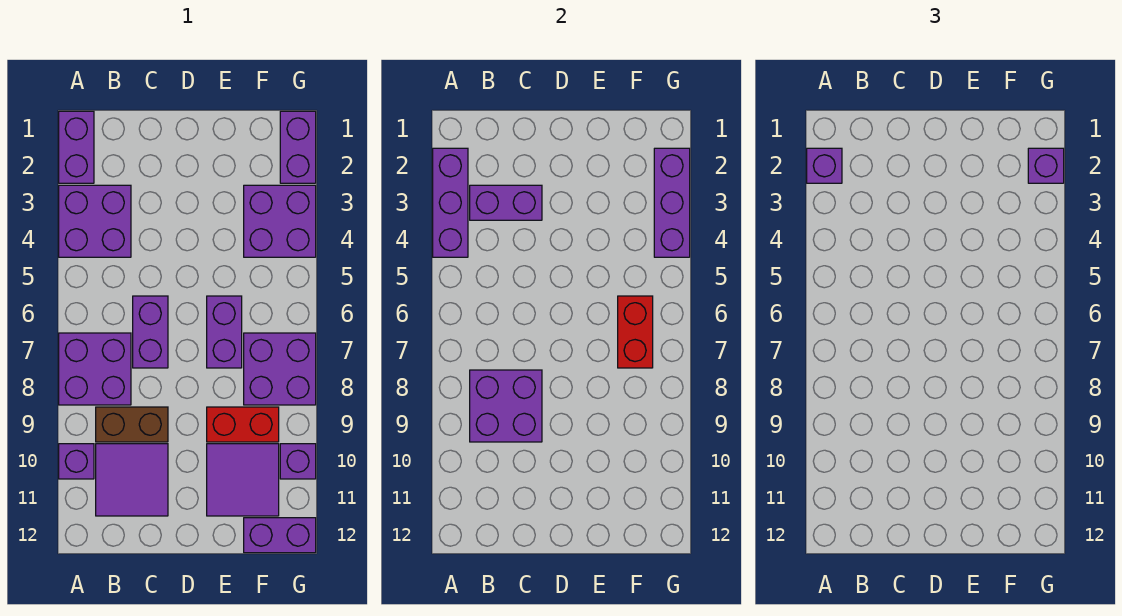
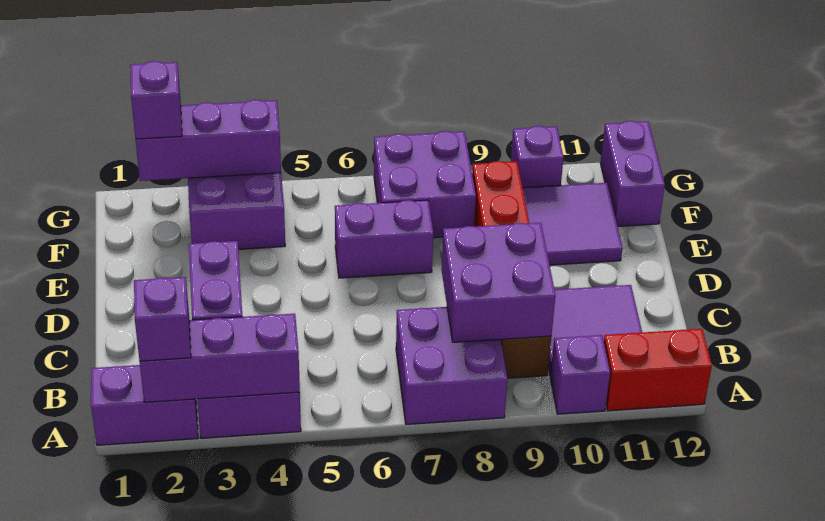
purple brick C6:C7 level 1 -> none
red brick F6:F7 level 2 -> red brick A11:A12 level 1
purple brick G1:G2 level 1 -> none

